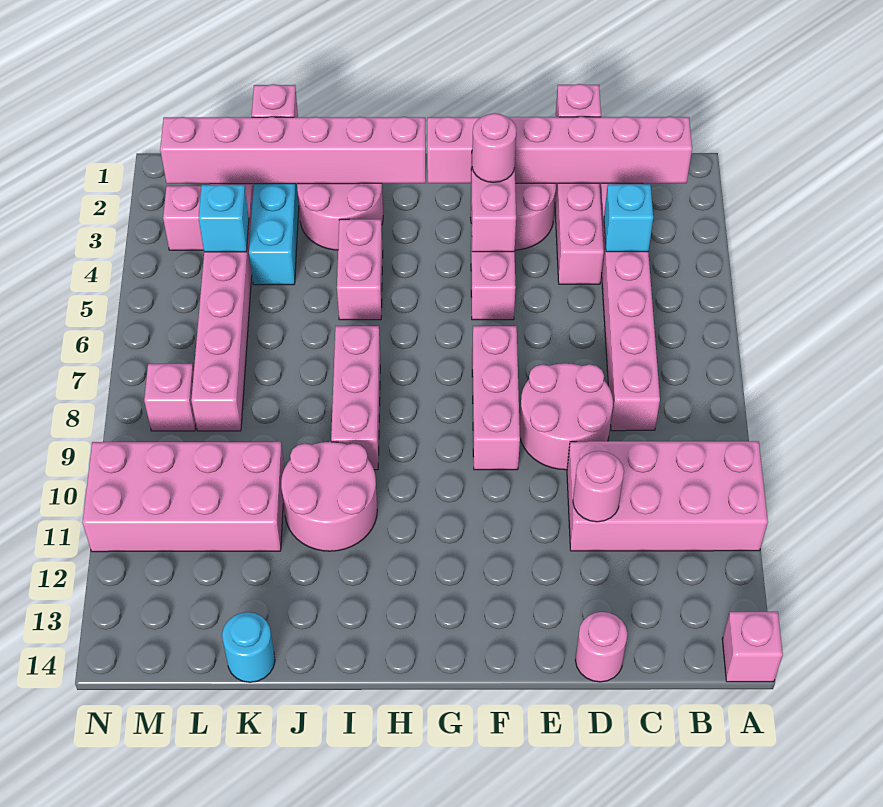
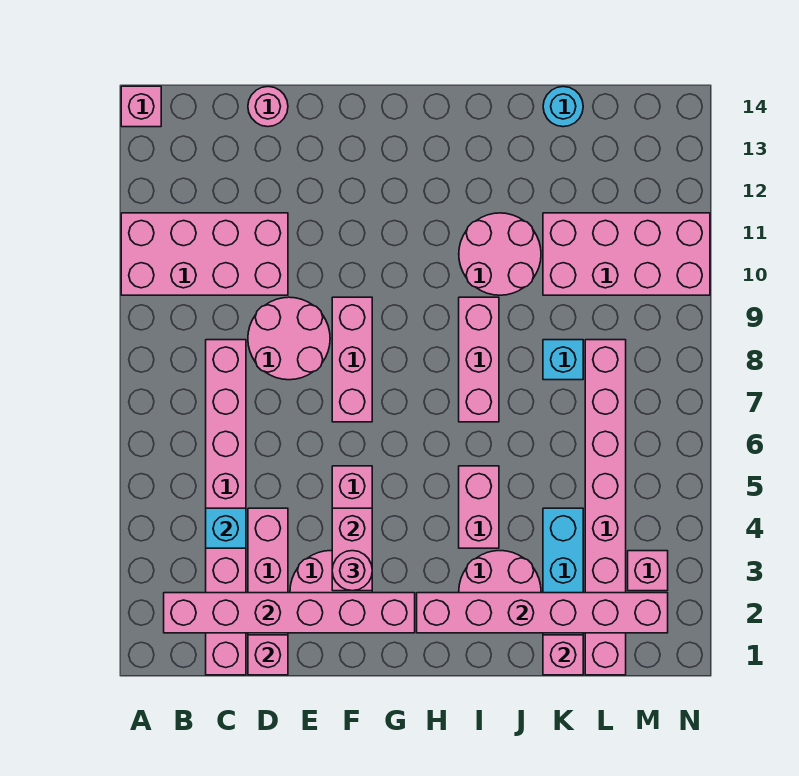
pink round brick D11 level 2 -> none
cyan brick L4 level 2 -> cyan brick K8 level 1
pink brick M8 level 1 -> none

